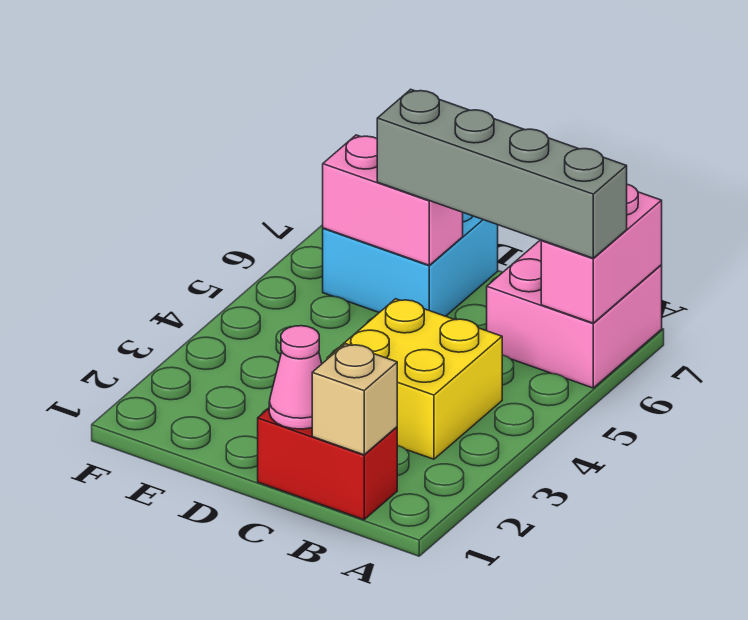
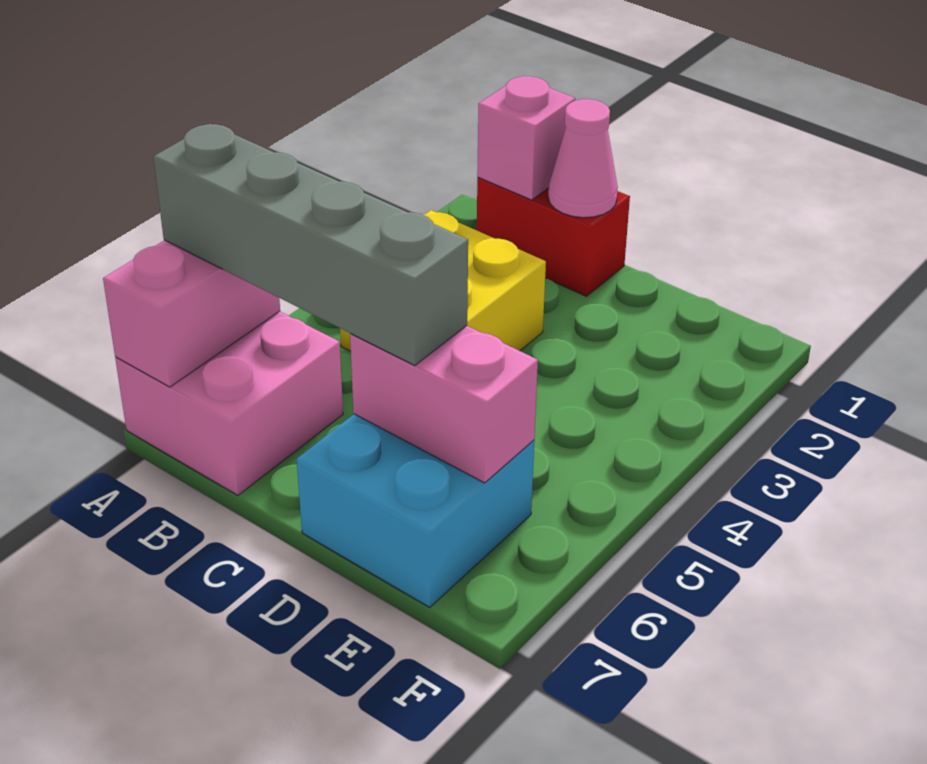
tan brick B1 level 2 -> pink brick B1 level 2

